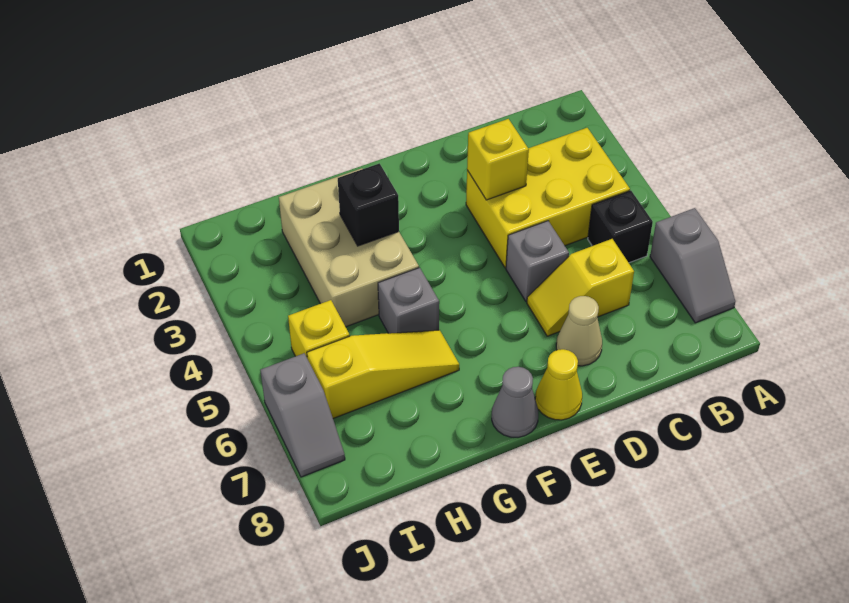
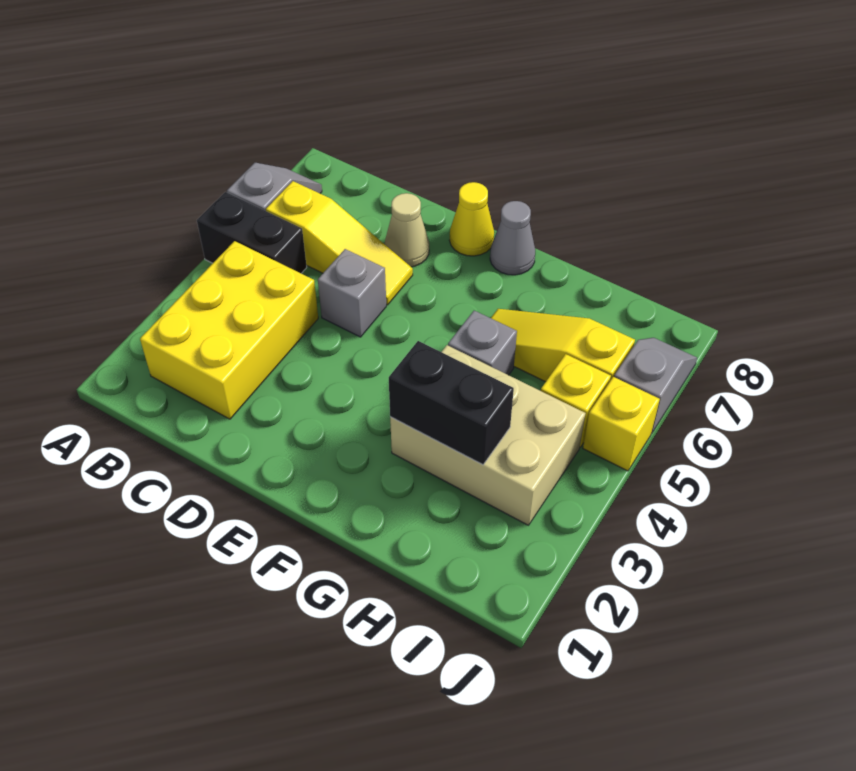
yellow brick B3:D4 level 1 -> yellow brick B2:C4 level 1
black brick B5 level 1 -> black brick A5:B5 level 1
yellow slope C6:D6 level 1 top C -> yellow slope B6:D6 level 1 top B
yellow brick D3 level 2 -> yellow brick J5 level 1
tan brick G2:H4 level 1 -> tan brick G3:I4 level 1
black brick G3 level 2 -> black brick G3:H3 level 2

